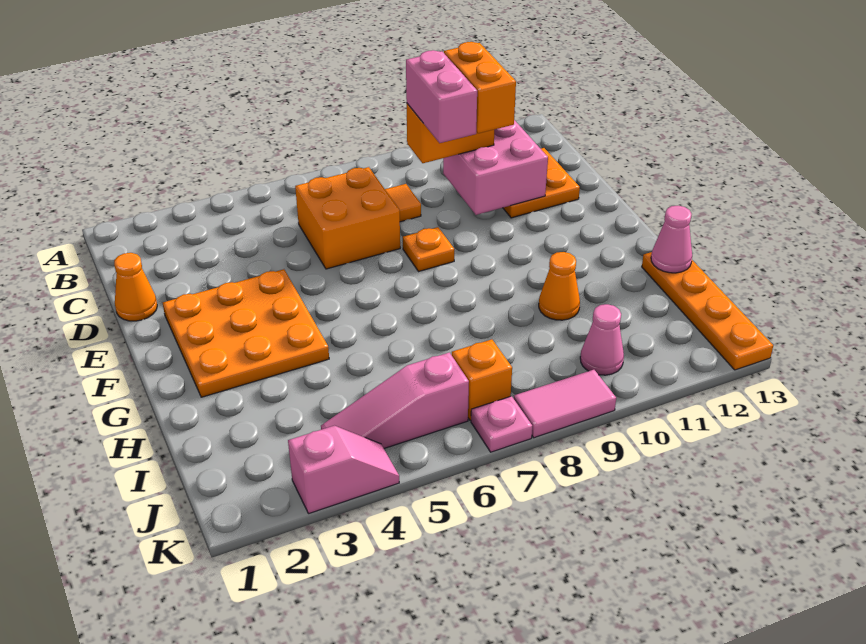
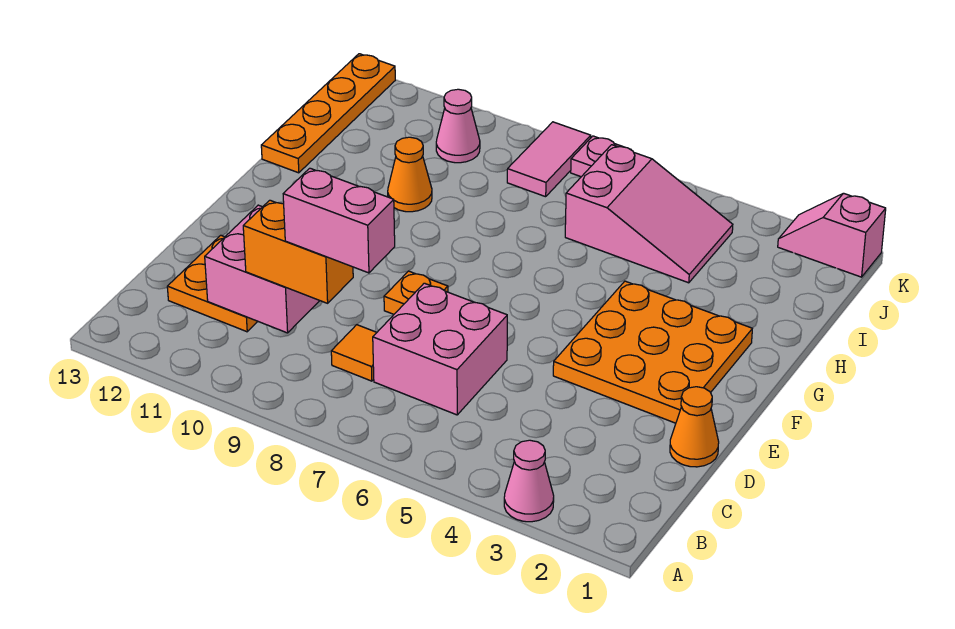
orange brick C6:D7 level 1 -> pink brick C6:D7 level 1
pink brick C9:D9 level 4 -> pink brick C8:C9 level 4
orange brick C10:D10 level 4 -> none
pink cone H13 level 2 -> pink cone A3 level 1
pink slope J4:J6 level 1 top 6 -> pink slope I4:J6 level 1 top 6
orange brick J7 level 1 -> none
pink slope K3:K4 level 1 top 3 -> pink slope K1:K2 level 1 top 1
pink tile K8:K9 level 1 -> pink tile J8:K8 level 1

